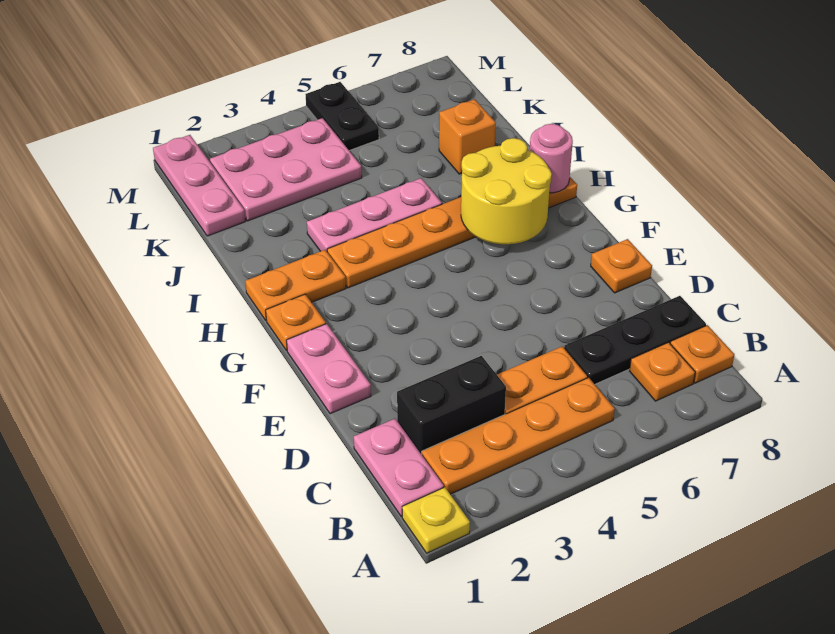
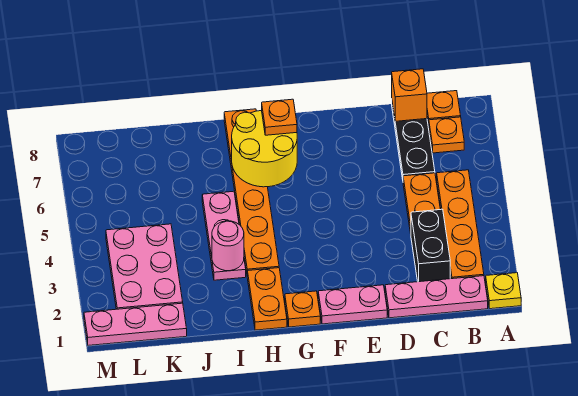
pink plate B1:C1 level 1 -> pink plate B1:D1 level 1
orange plate E8 level 1 -> orange plate G7 level 3
pink round brick H8 level 2 -> pink round brick I3 level 2
orange brick J7 level 1 -> orange brick C8 level 2
black plate L5:M5 level 1 -> none

